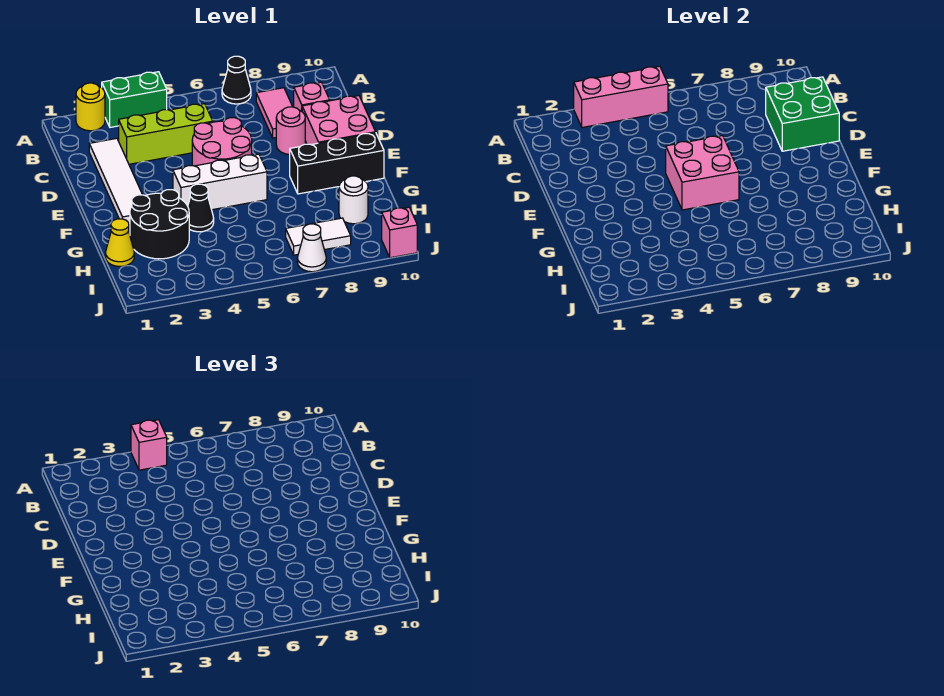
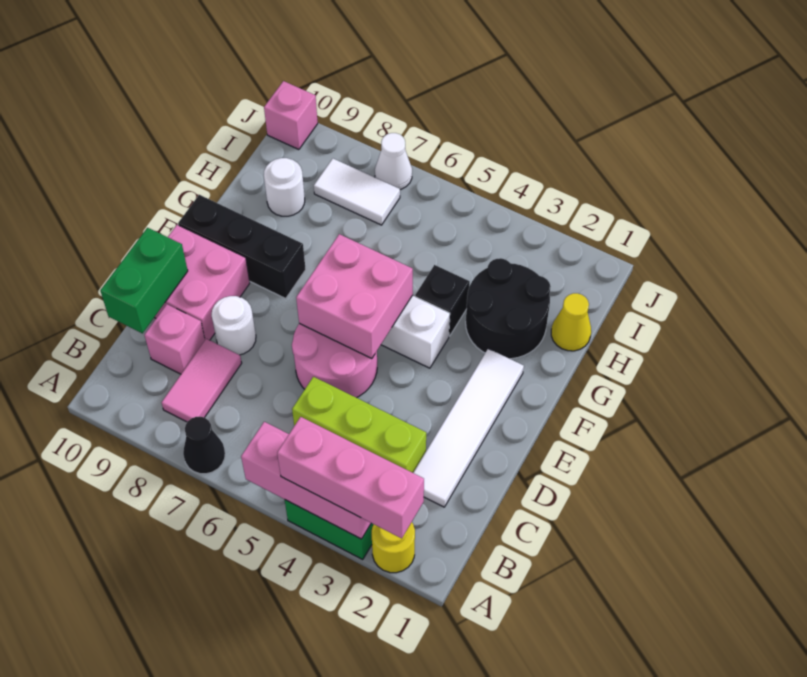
pink brick A4 level 3 -> pink brick A2:A4 level 3
green brick C9:D10 level 2 -> green brick C10:D10 level 2
pink round brick D8 level 1 -> white round brick D8 level 1
black cone G4 level 1 -> black brick G4 level 1

